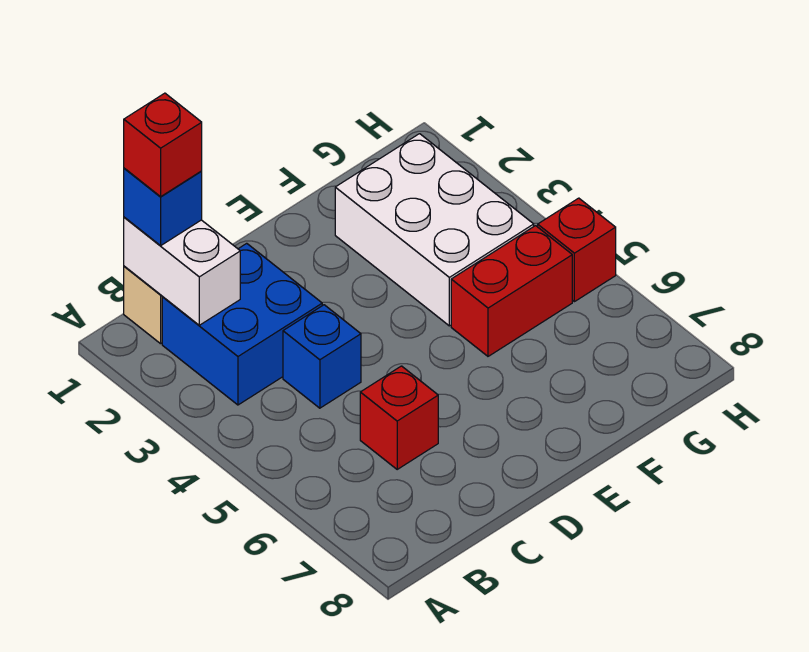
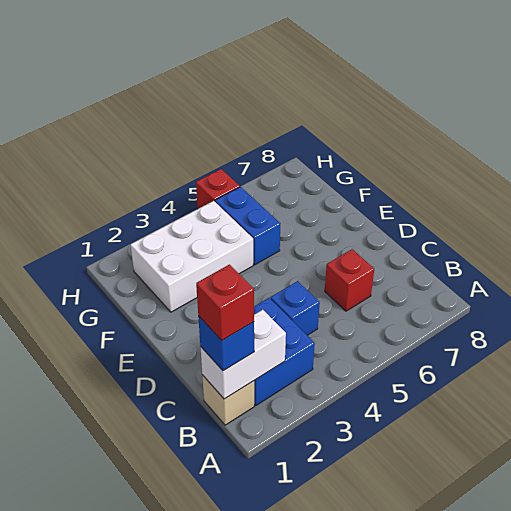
red brick F5:G5 level 1 -> blue brick F5:G5 level 1

